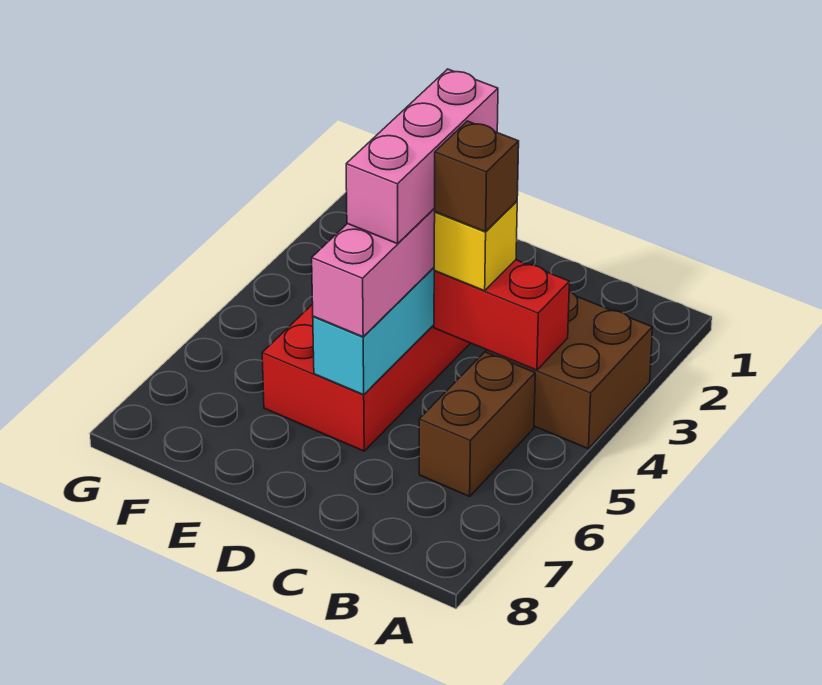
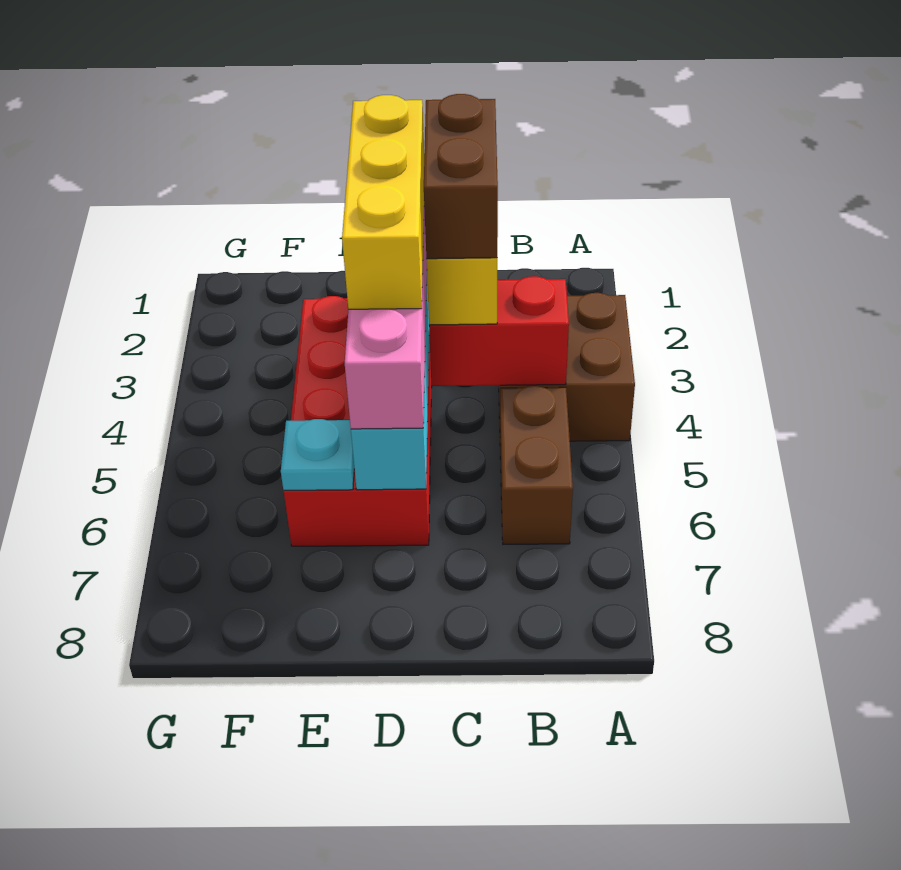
brown brick C4 level 4 -> brown brick C3:C4 level 4
pink brick D3:D5 level 4 -> yellow brick D3:D5 level 4
none -> cyan plate E6 level 2

